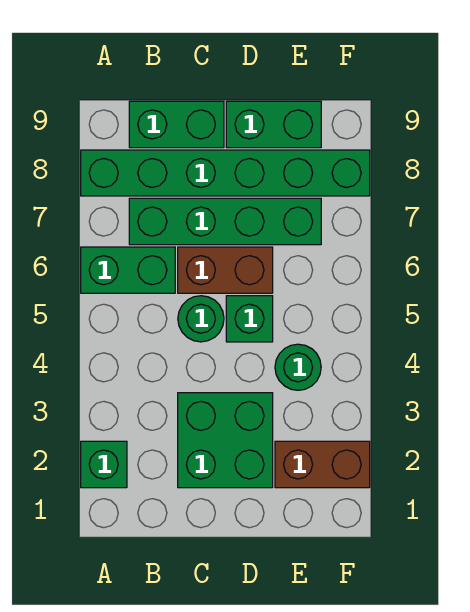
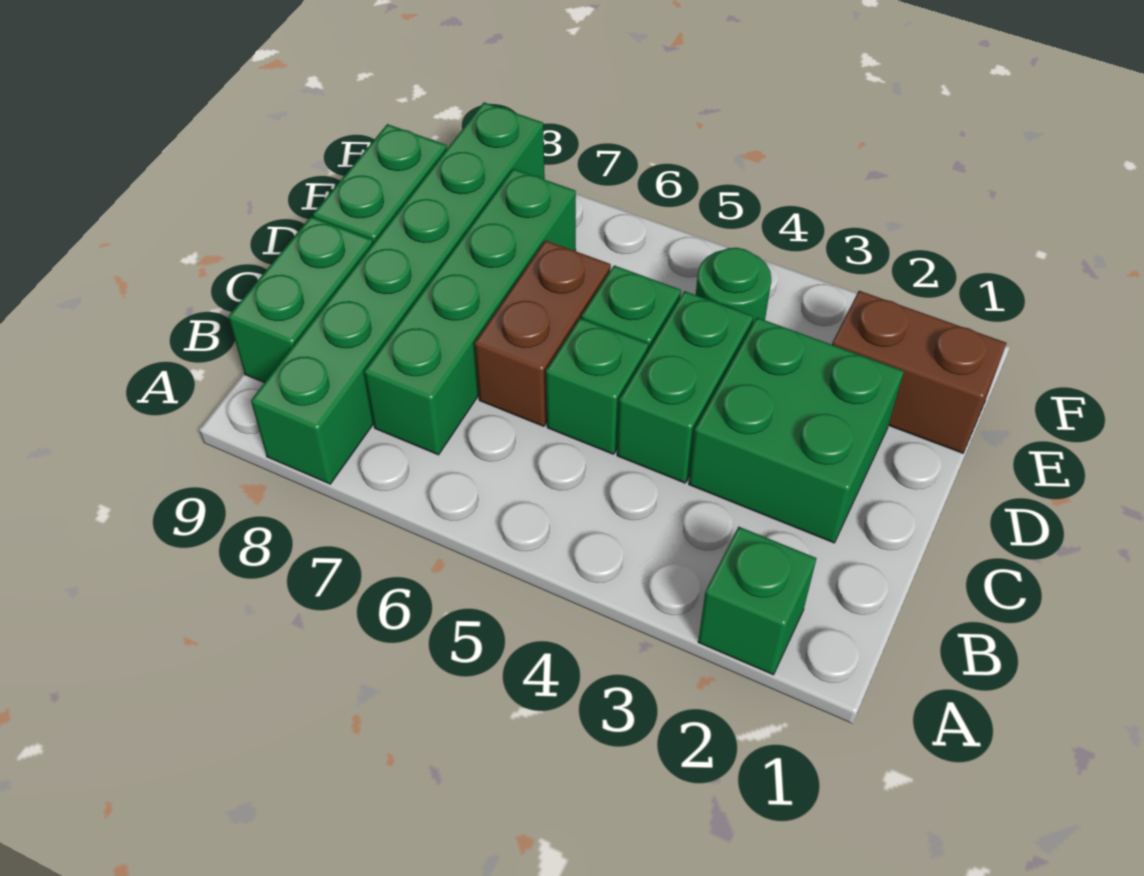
green brick A6:B6 level 1 -> green brick C4:D4 level 1
green round brick C5 level 1 -> green brick C5 level 1
brown brick E2:F2 level 1 -> brown brick E1:E2 level 1

